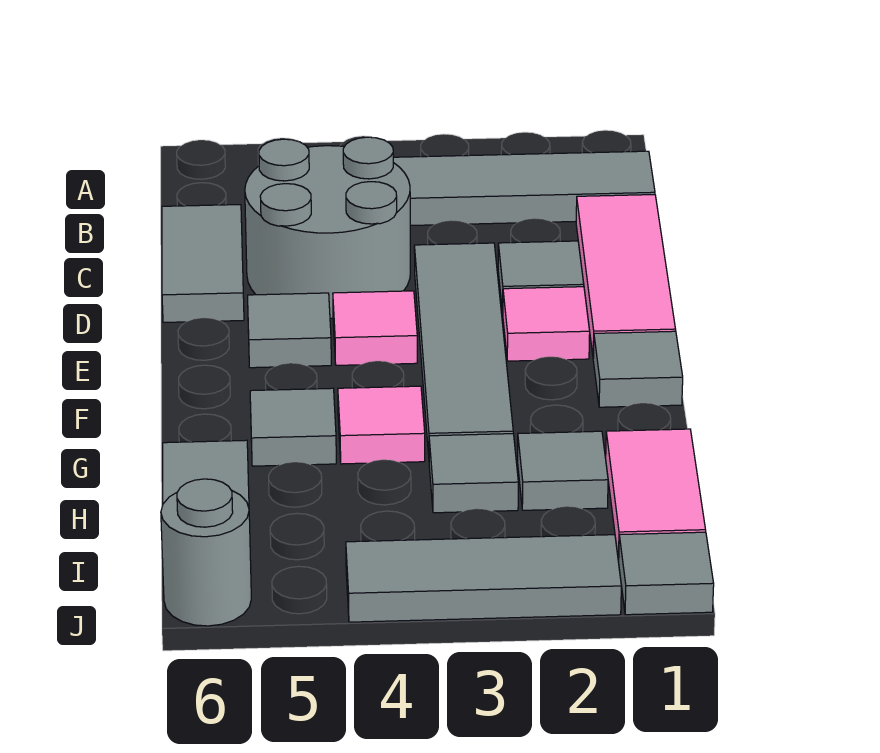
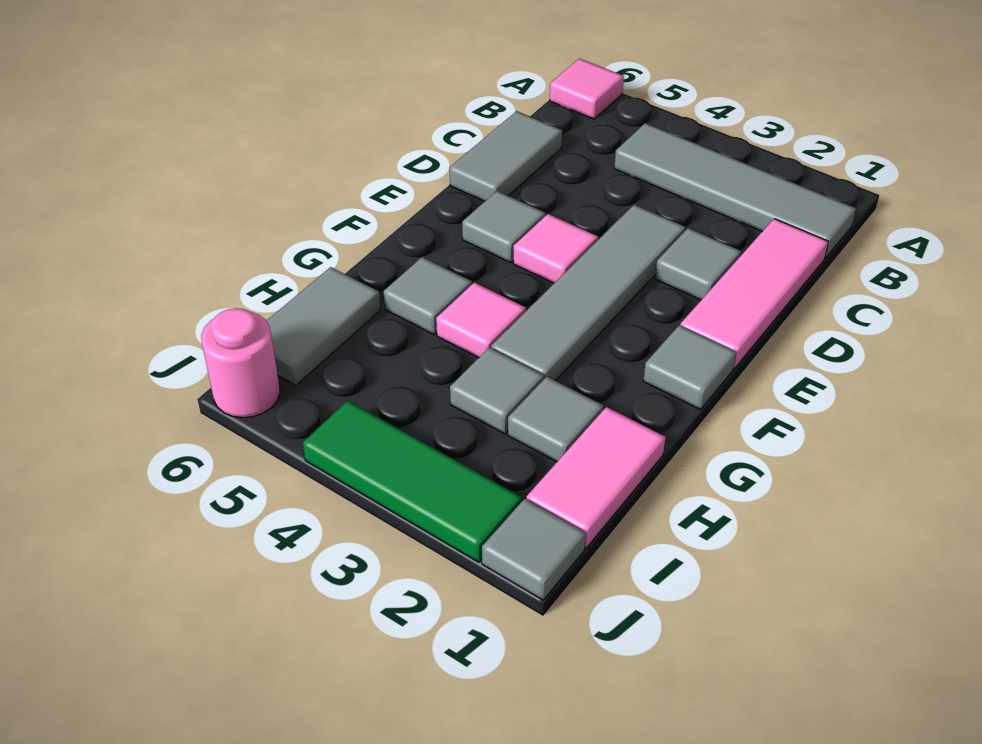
grey round brick C4:D5 level 1 -> none
pink tile E2 level 1 -> pink tile A6 level 1
grey tile J2:J4 level 1 -> green tile J2:J4 level 1
grey round brick J6 level 1 -> pink round brick J6 level 1

